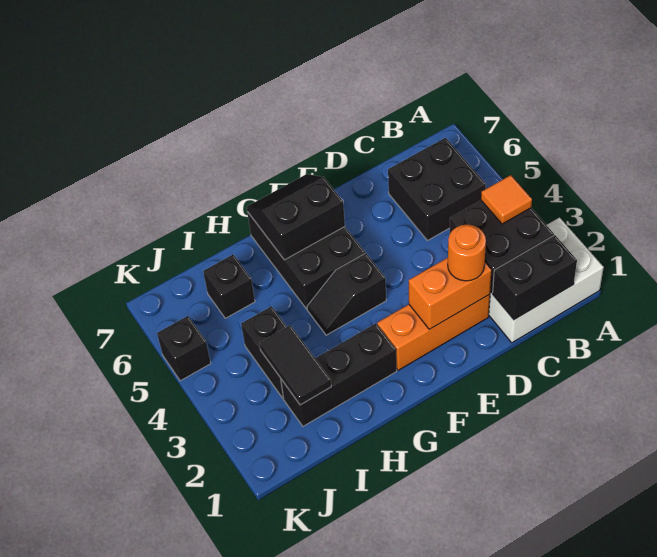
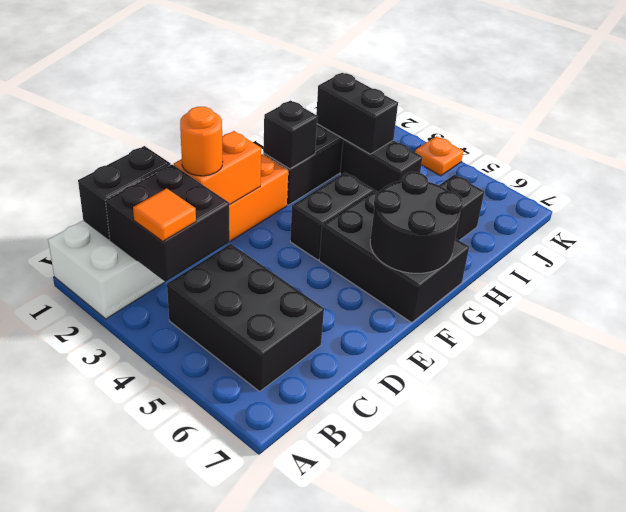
black brick B5:C6 level 1 -> black brick B4:C6 level 1
black slope F4:G4 level 1 top F -> black brick F4:G4 level 1
black slope F6:G7 level 2 top 6 -> black round brick F6:G7 level 2
black tile I2:I3 level 2 -> black brick I2:I3 level 2
none -> orange plate K4 level 1
black brick K5 level 1 -> black brick G2 level 2

